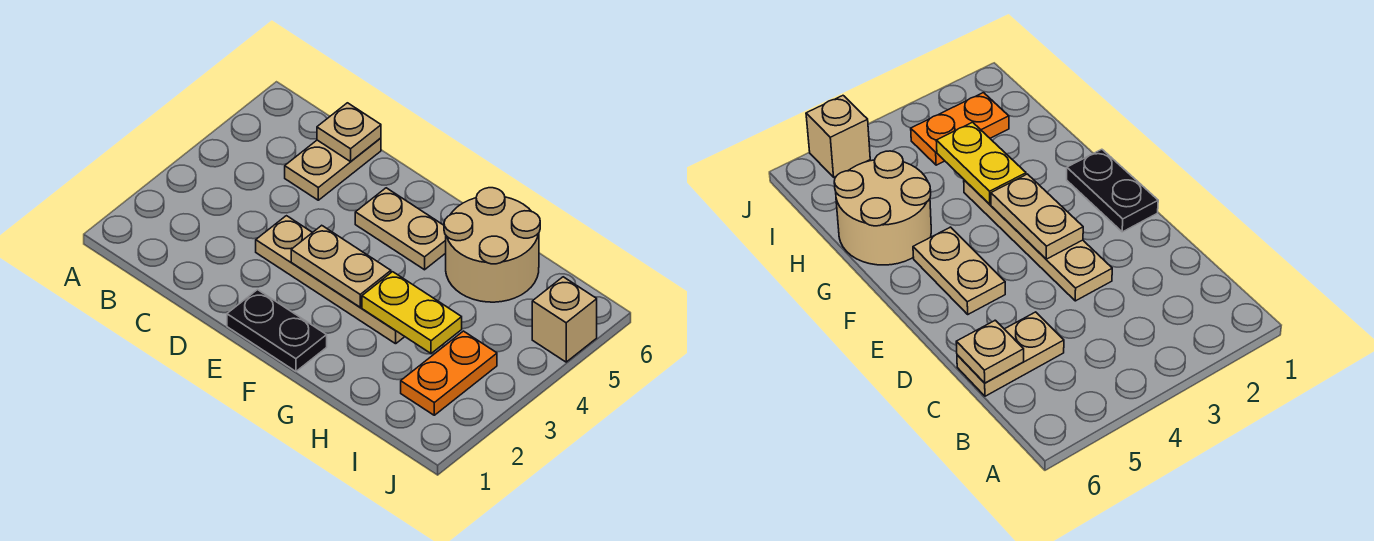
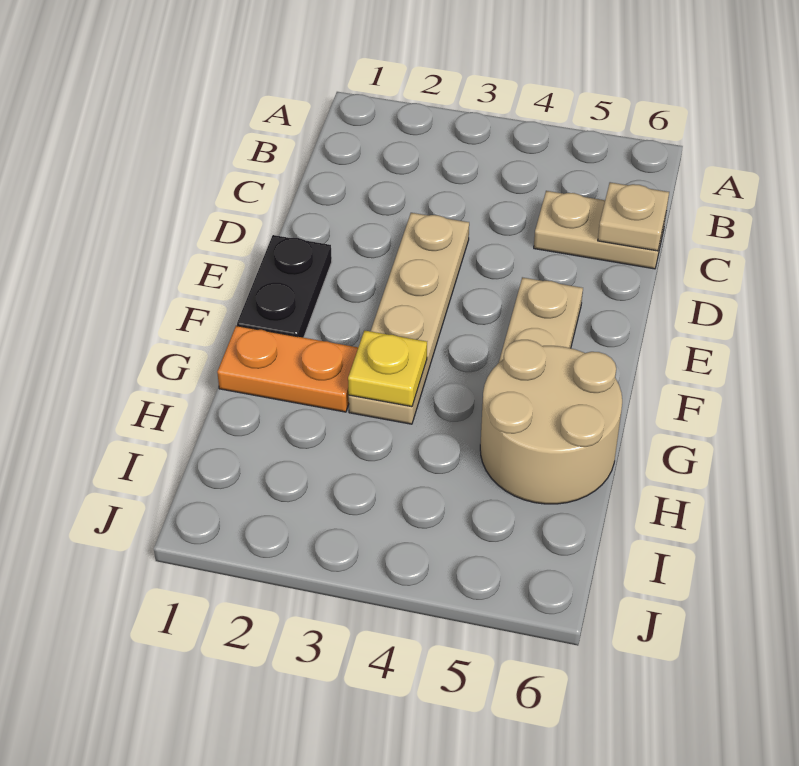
tan plate E3:F3 level 2 -> none
yellow plate G3:H3 level 2 -> yellow plate G3 level 2
orange plate I2:I3 level 1 -> orange plate G1:G2 level 1
tan brick J5 level 1 -> none

